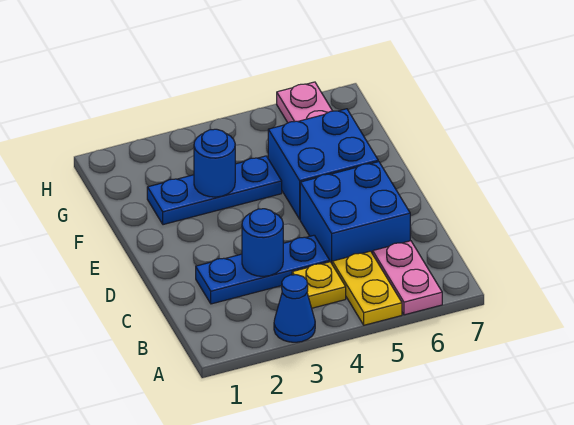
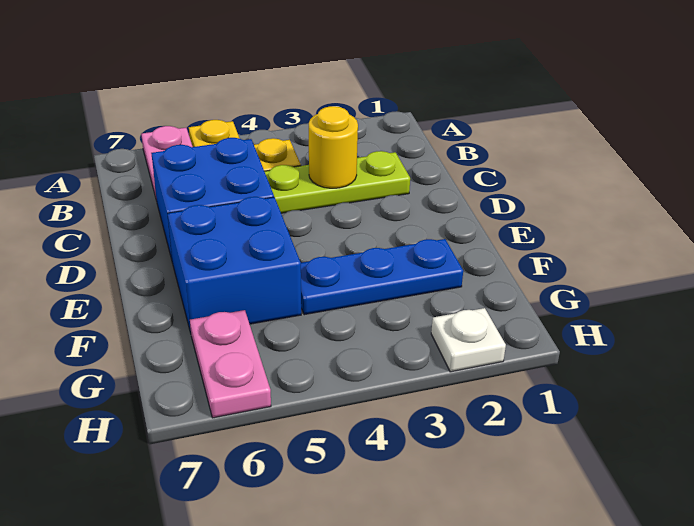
blue cone A3 level 1 -> none
blue plate C2:C4 level 1 -> lime plate C2:C4 level 1
blue round brick C3 level 2 -> yellow round brick C3 level 2
blue round brick F3 level 2 -> none
none -> white plate H2 level 1

